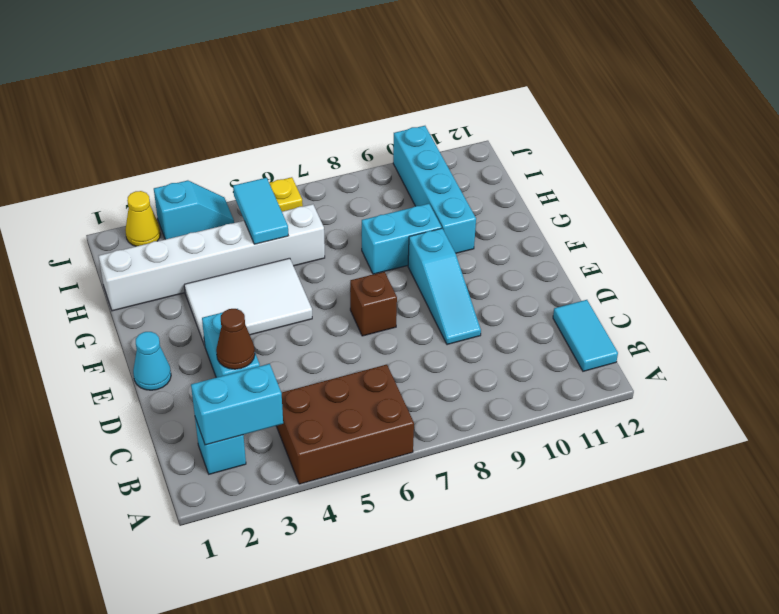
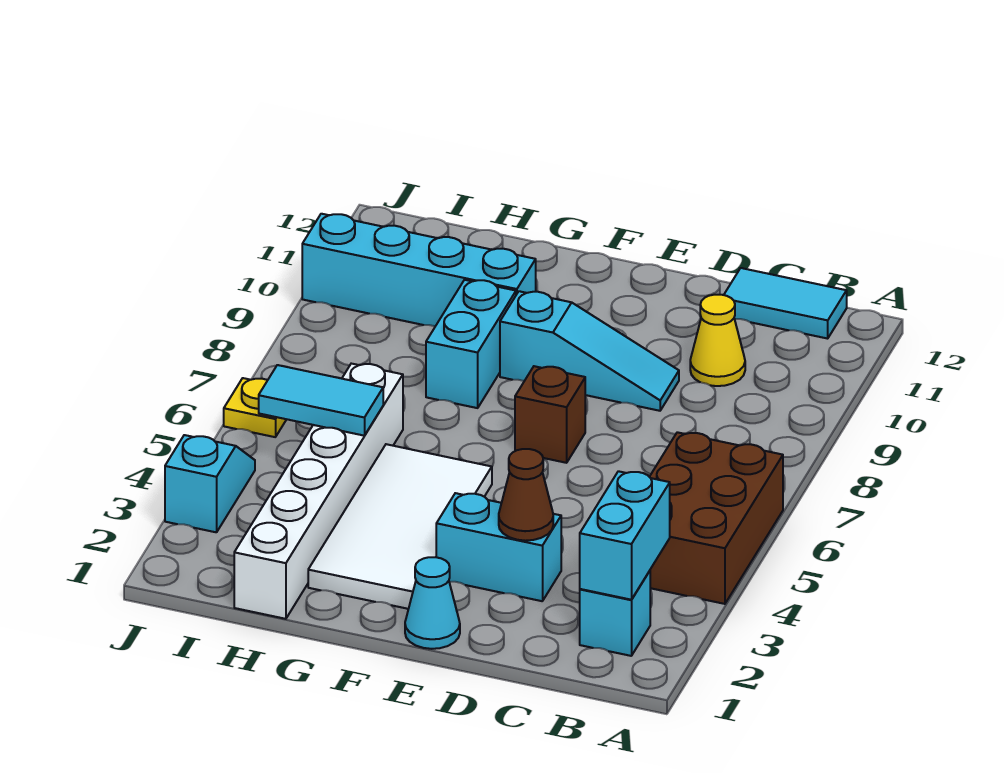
white tile F3:G5 level 1 -> white tile F2:G5 level 1
yellow cone J2 level 1 -> yellow cone C10 level 1

